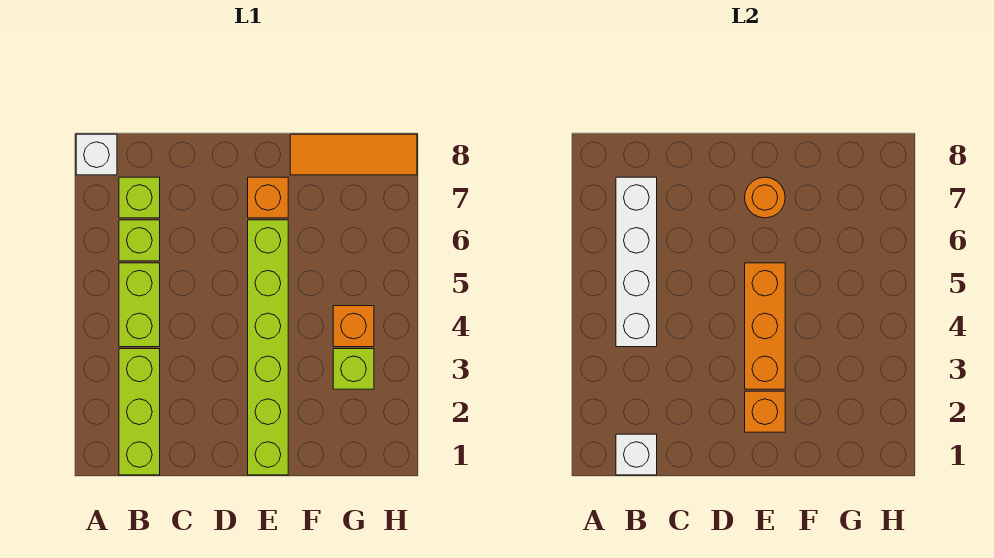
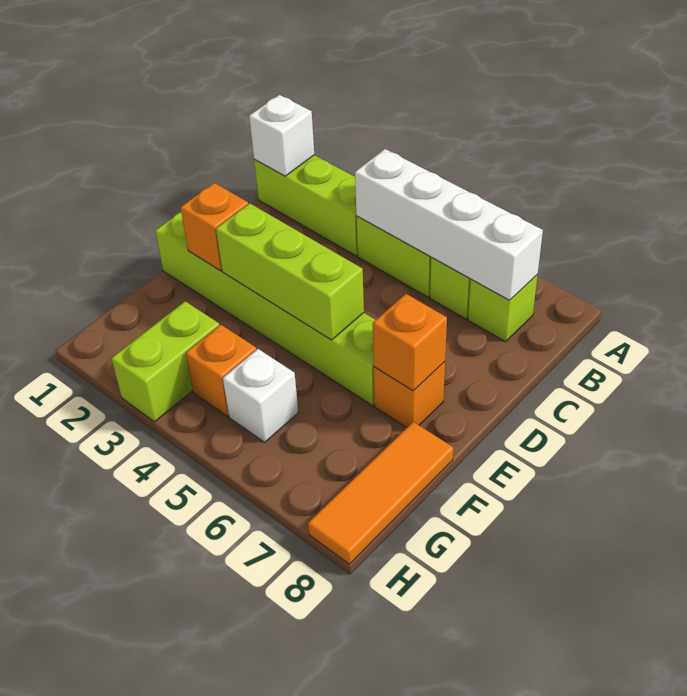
white brick A8 level 1 -> white brick G5 level 1
orange brick E3:E5 level 2 -> lime brick E3:E5 level 2
orange round brick E7 level 2 -> orange brick E7 level 2
lime brick G3 level 1 -> lime brick G3:H3 level 1

